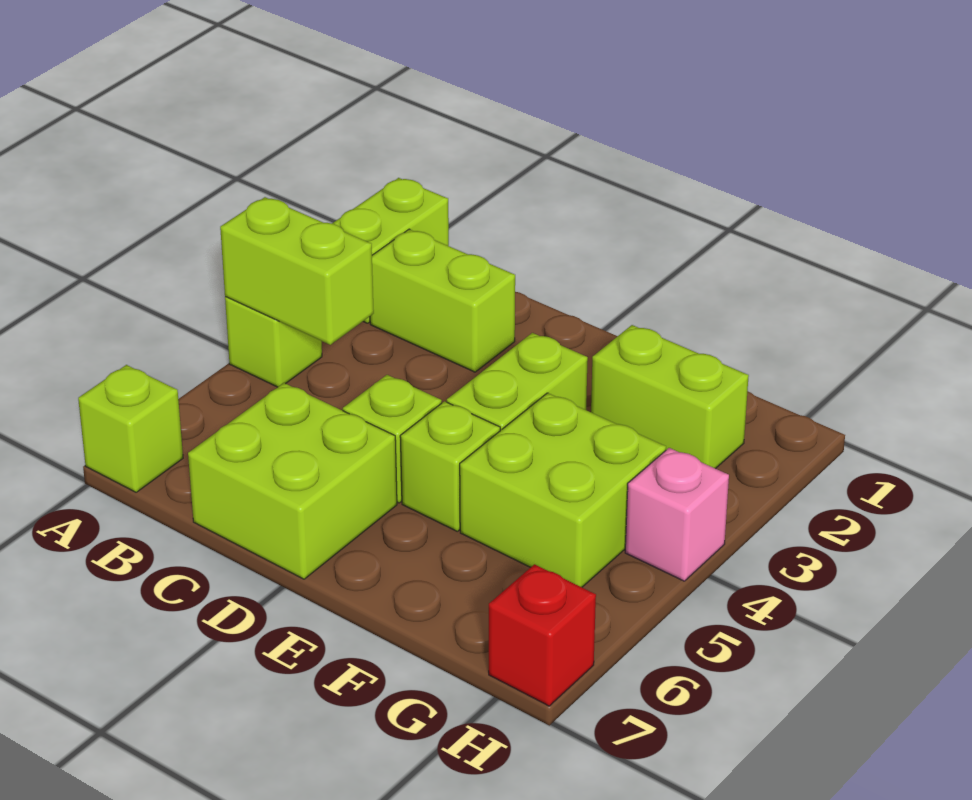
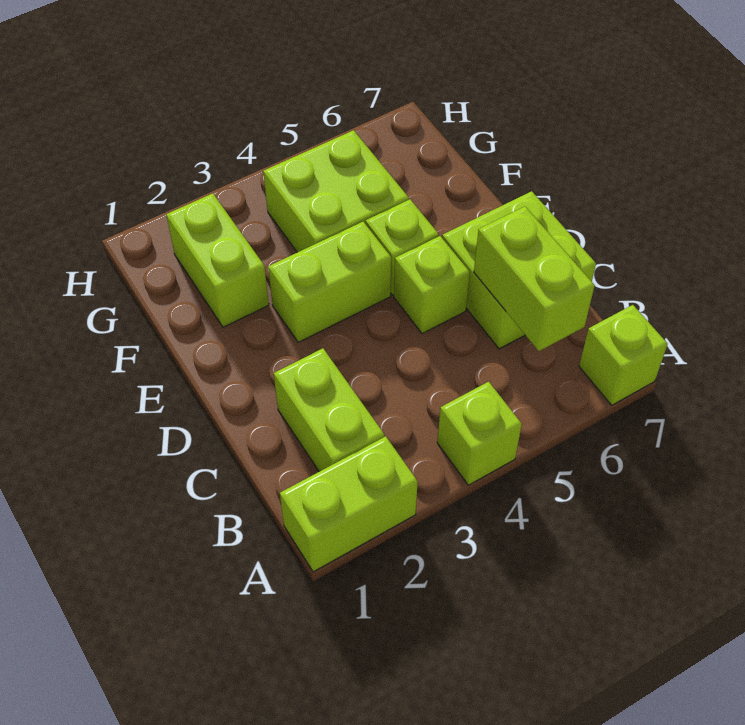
lime brick A4:B4 level 2 -> lime brick B6:C6 level 2
pink brick H4 level 1 -> none
red brick H7 level 1 -> none

